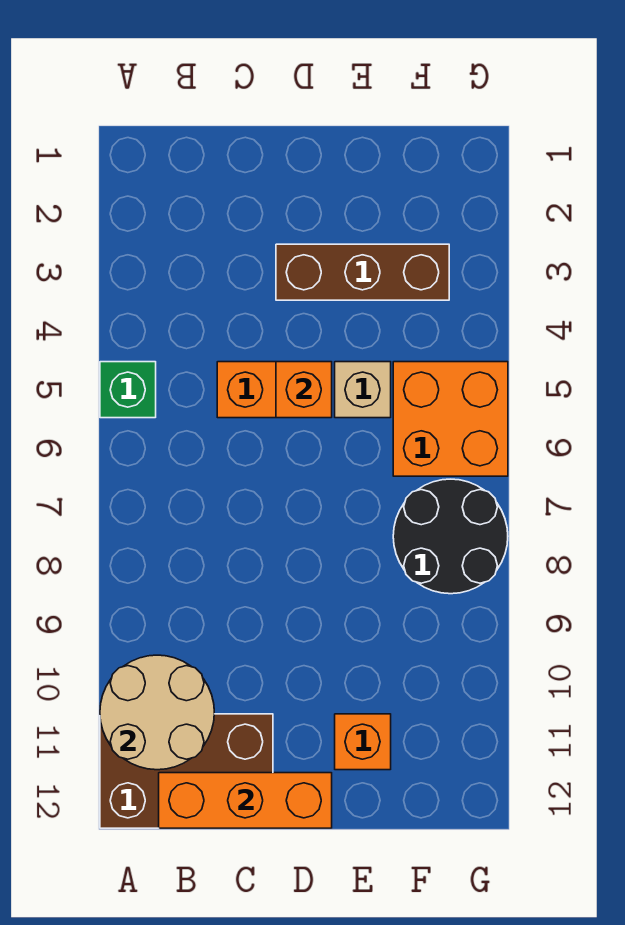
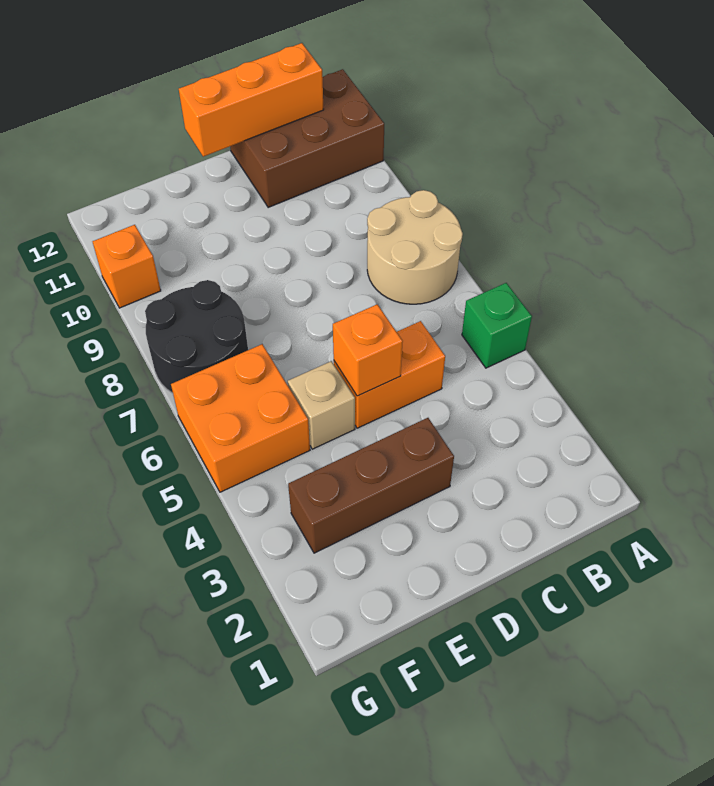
tan round brick A10:B11 level 2 -> tan round brick A7:B8 level 1
orange brick E11 level 1 -> orange brick G10 level 1

